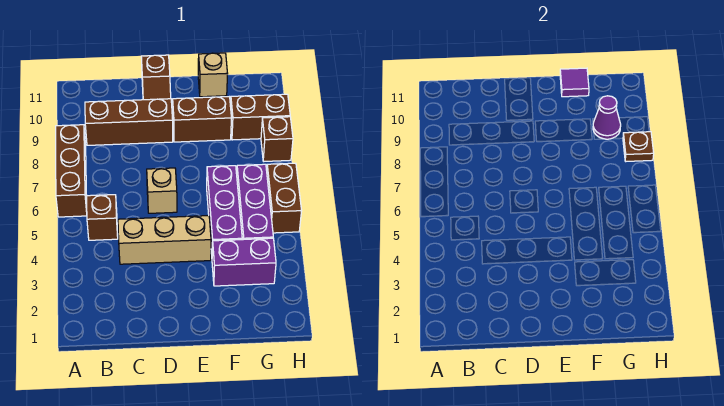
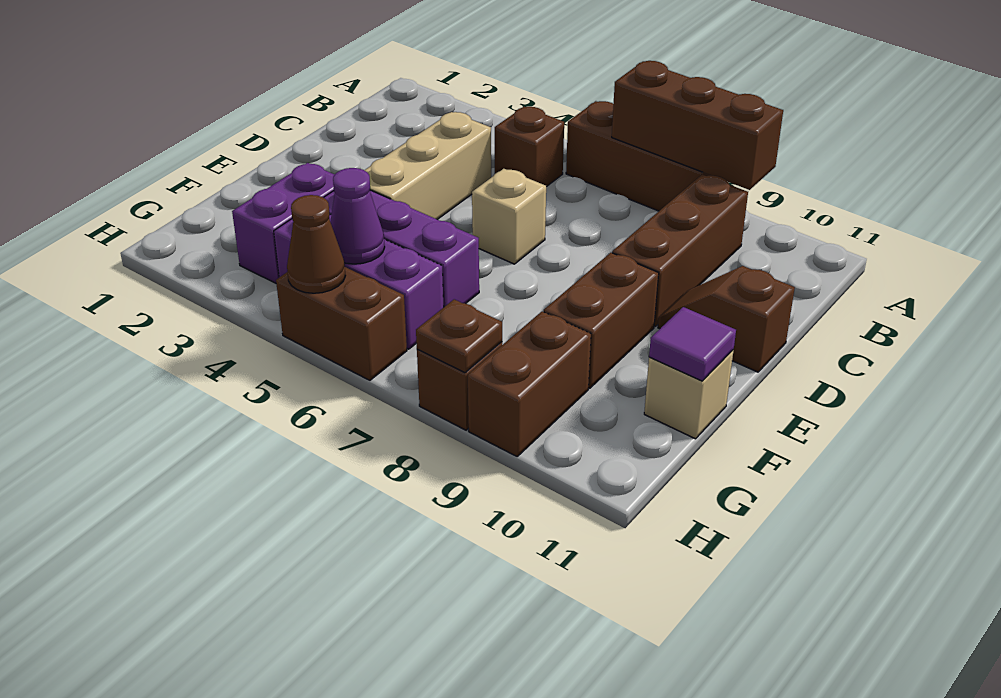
none -> brown brick A7:A9 level 2
purple cone G9 level 2 -> purple cone G5 level 2
none -> brown cone H5 level 2

